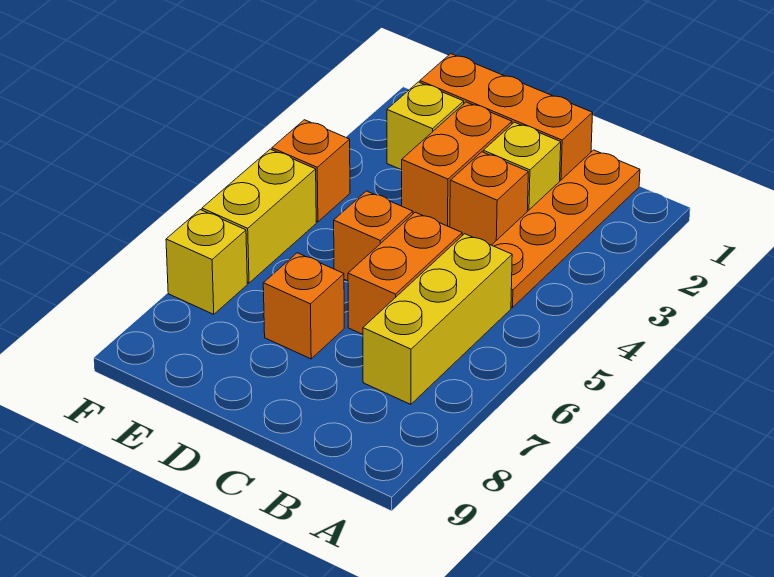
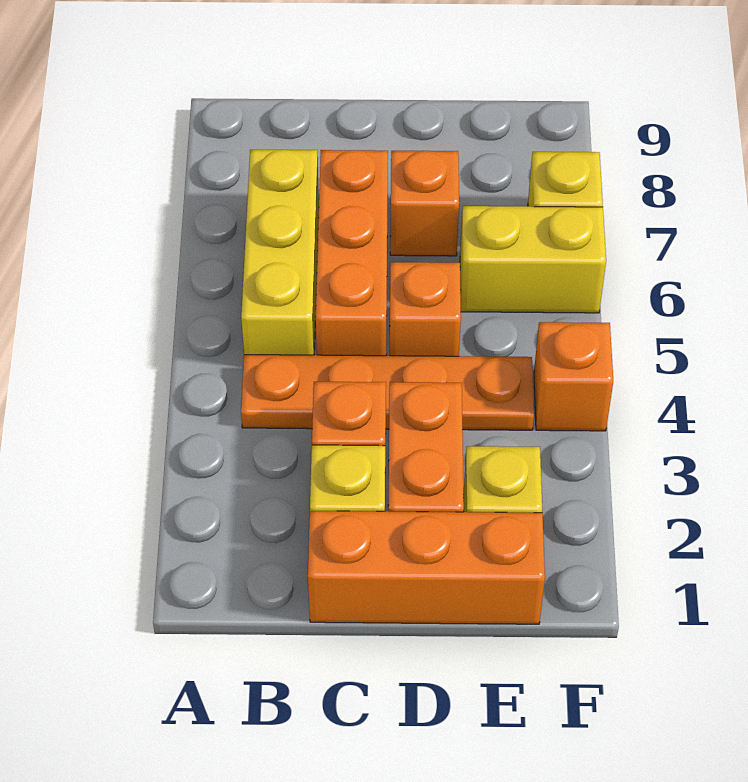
orange plate B1:B4 level 1 -> orange plate B4:E4 level 1
orange brick C5:C6 level 1 -> orange brick C5:C7 level 1
yellow brick F5:F6 level 1 -> yellow brick E6:F6 level 1

